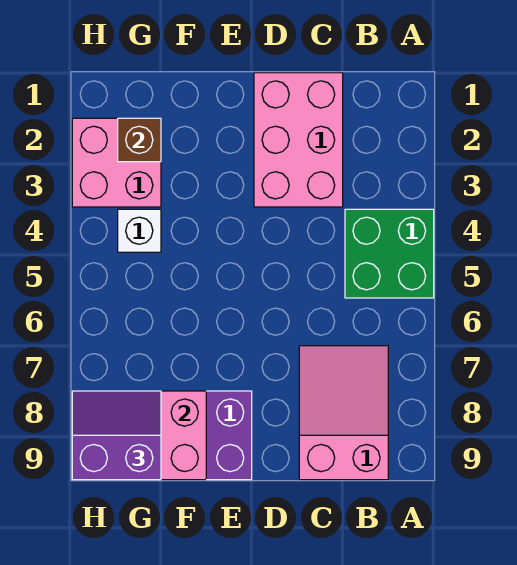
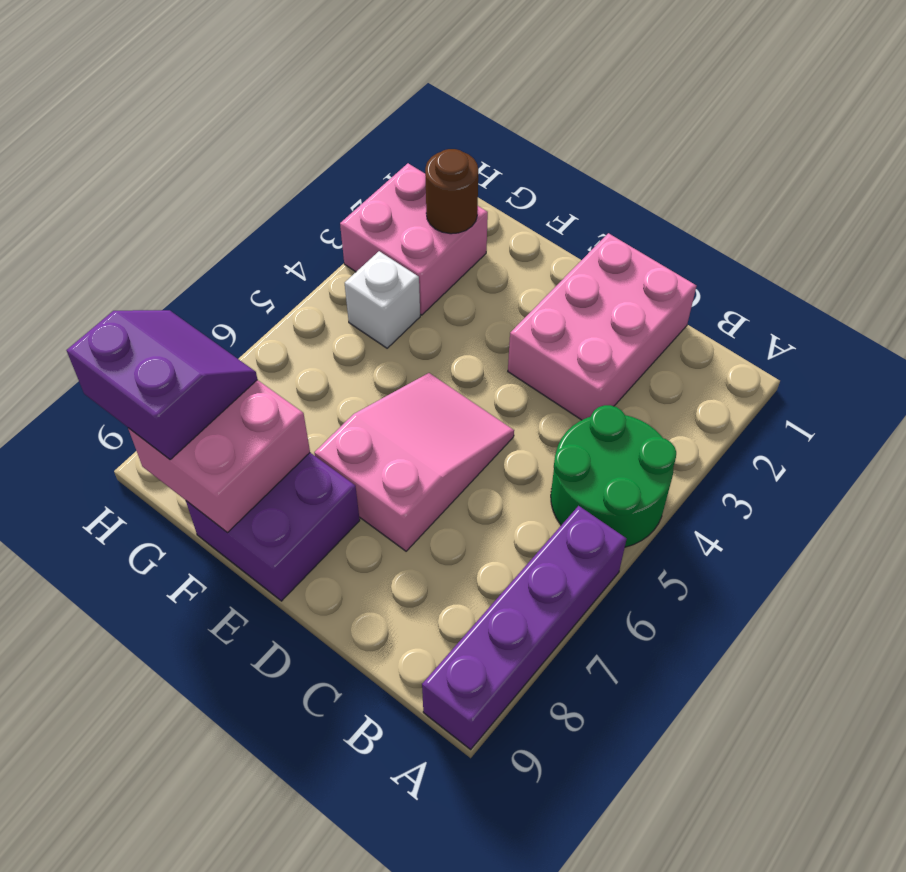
green brick A4:B5 level 1 -> green round brick A4:B5 level 1
none -> purple brick A6:A9 level 1
pink slope B7:C9 level 1 top 9 -> pink slope D5:E7 level 1 top 7
brown brick G2 level 2 -> brown round brick G2 level 2

